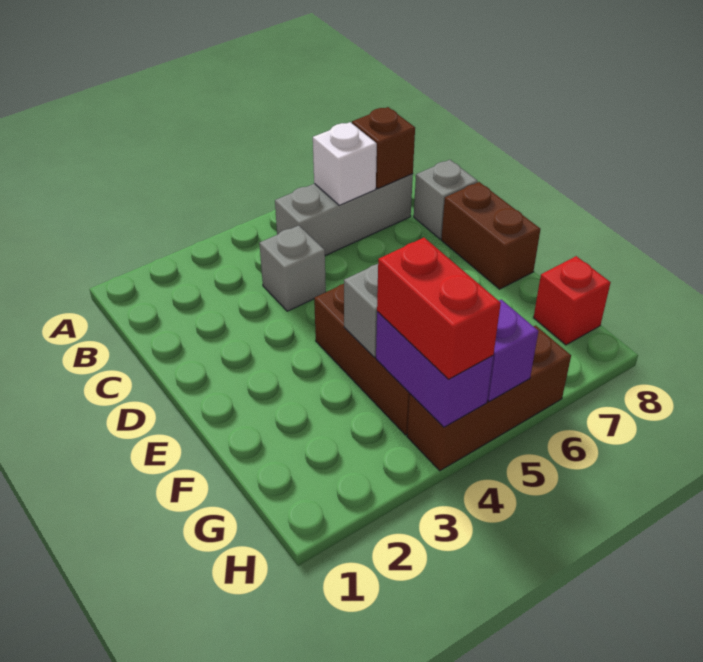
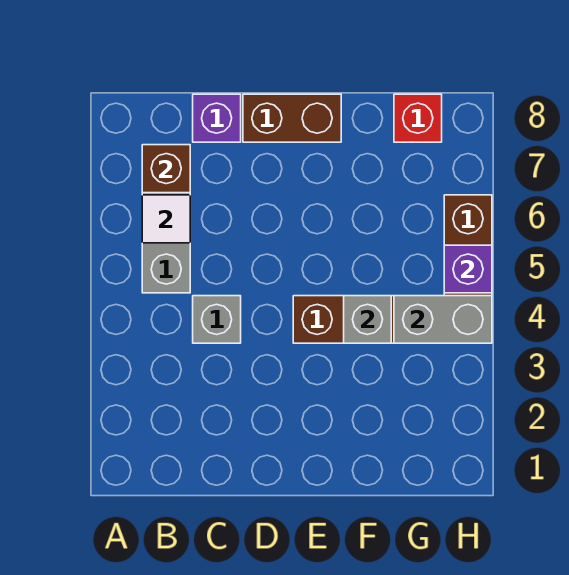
white brick B6 level 2 -> white tile B6 level 2
grey brick C8 level 1 -> purple brick C8 level 1
purple brick G4:H4 level 2 -> grey brick G4:H4 level 2
red brick G4:H4 level 3 -> none

